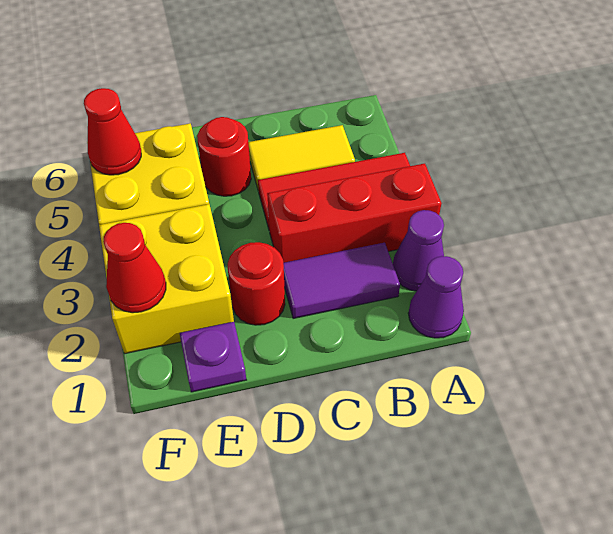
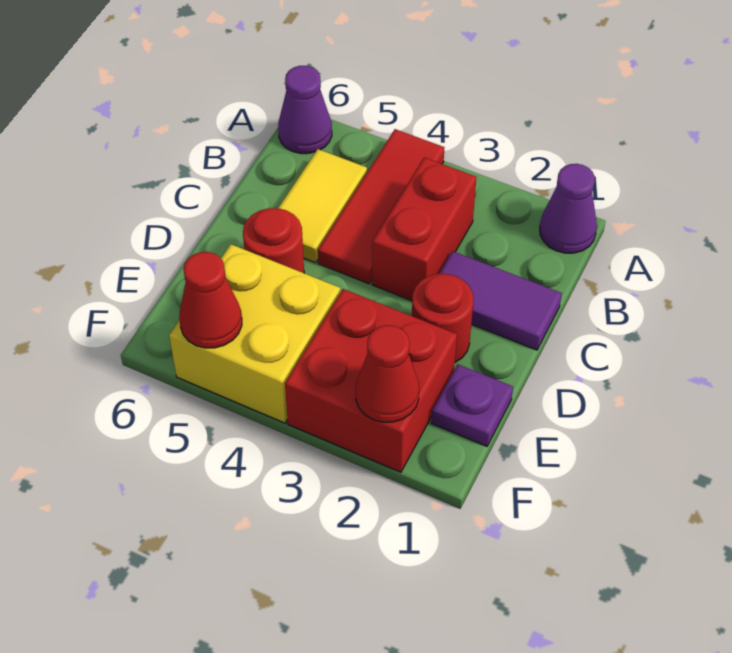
purple cone A2 level 1 -> purple cone A6 level 1
red brick A3:C3 level 1 -> red brick B3:C3 level 1
purple tile B2:C2 level 1 -> purple tile C1:C2 level 1
yellow brick E2:F3 level 1 -> red brick E2:F3 level 1

